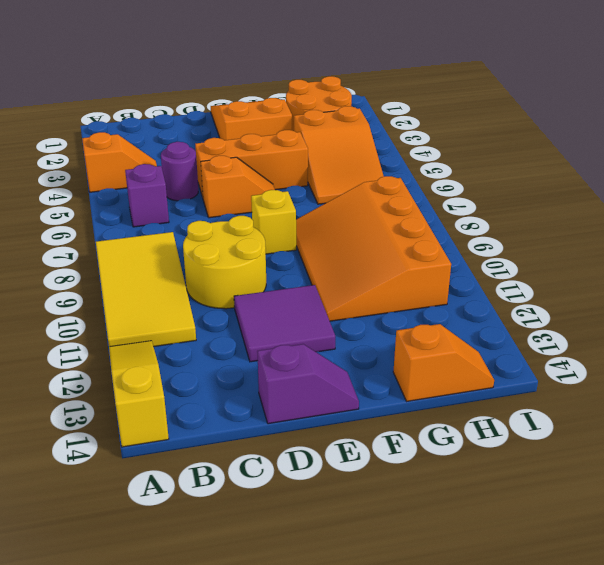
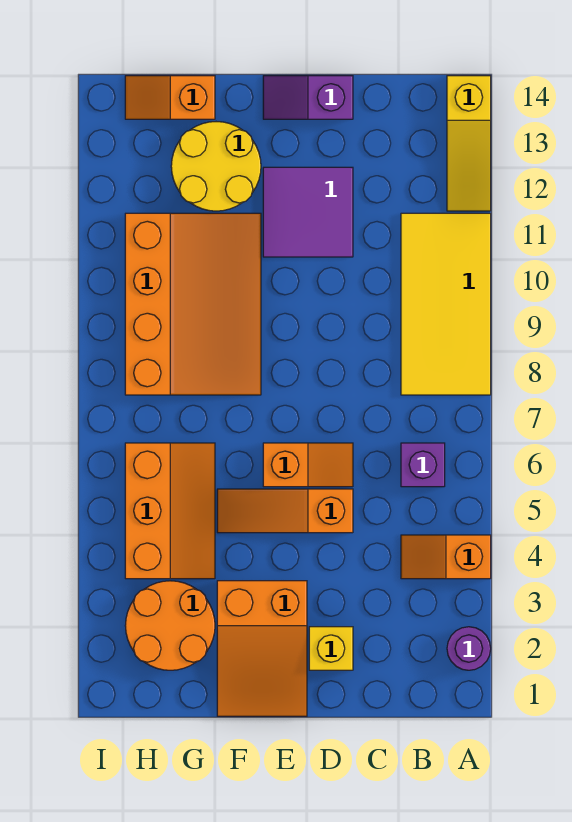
purple round brick C5 level 1 -> purple round brick A2 level 1
yellow round brick C9:D10 level 1 -> yellow round brick F12:G13 level 1
orange brick D5:F5 level 1 -> orange slope D5:F5 level 1 top D
orange slope D6:E6 level 1 top D -> orange slope D6:E6 level 1 top E
yellow brick E8 level 1 -> yellow brick D2 level 1
orange slope G4:H6 level 1 top 4 -> orange slope G4:H6 level 1 top H

